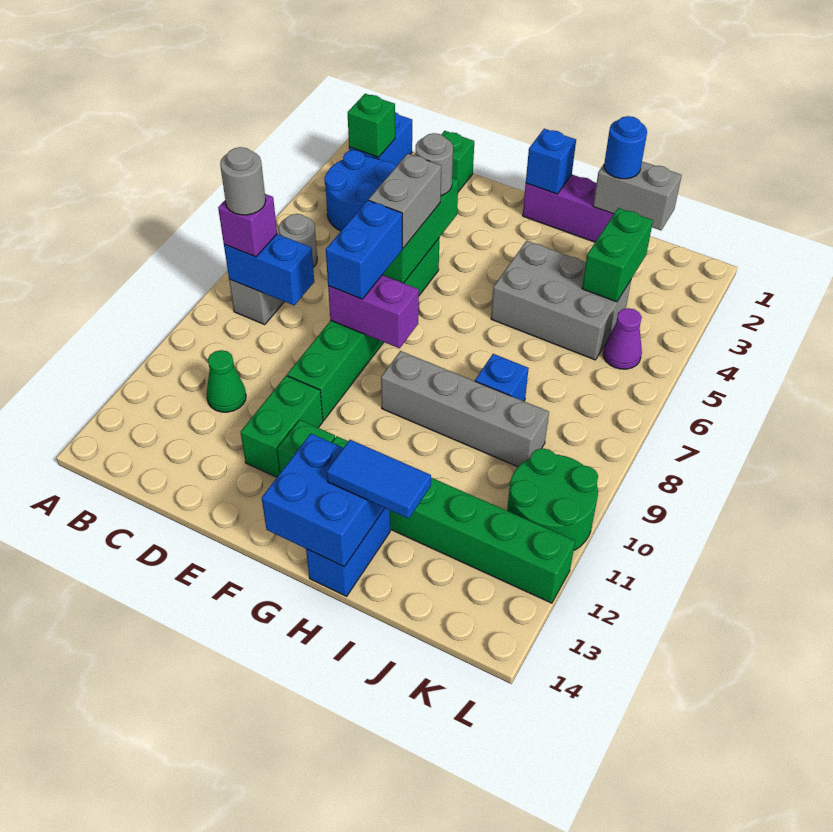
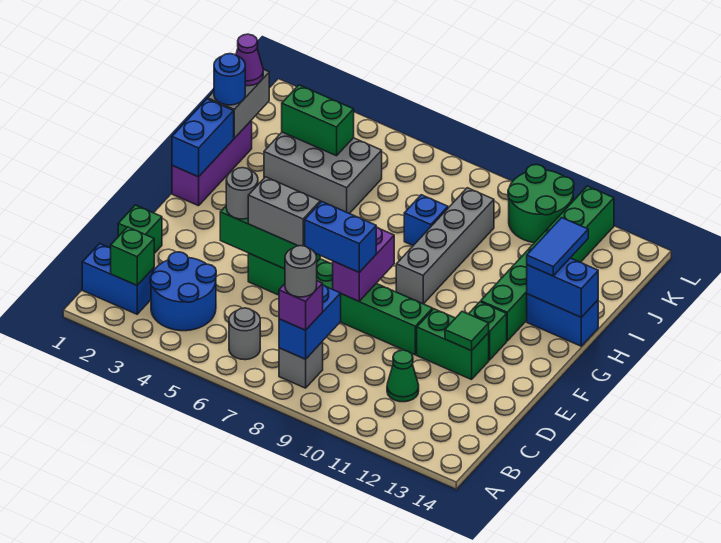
none -> green tile E12 level 2
blue brick G1 level 2 -> blue brick G1:H1 level 2
blue brick G13:H14 level 2 -> blue brick H13:H14 level 2
grey brick H4:J5 level 1 -> grey brick I3:J5 level 1
purple cone K5 level 1 -> purple cone J1 level 3

